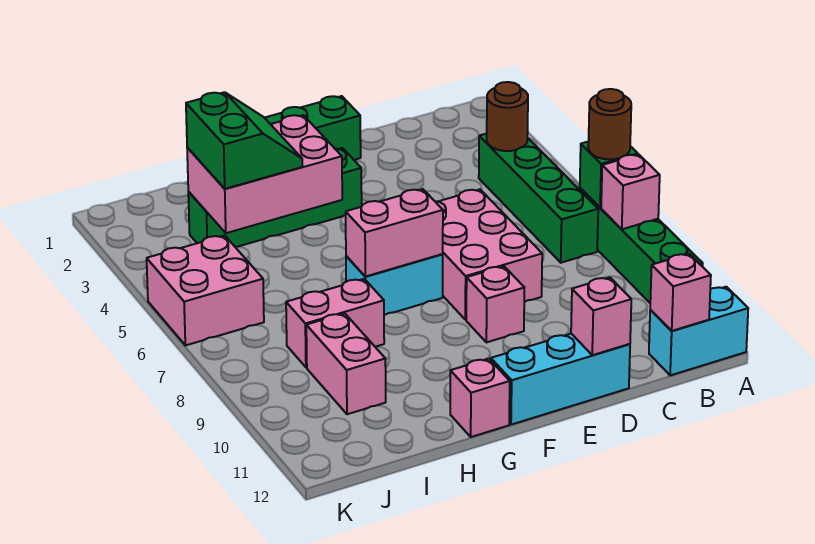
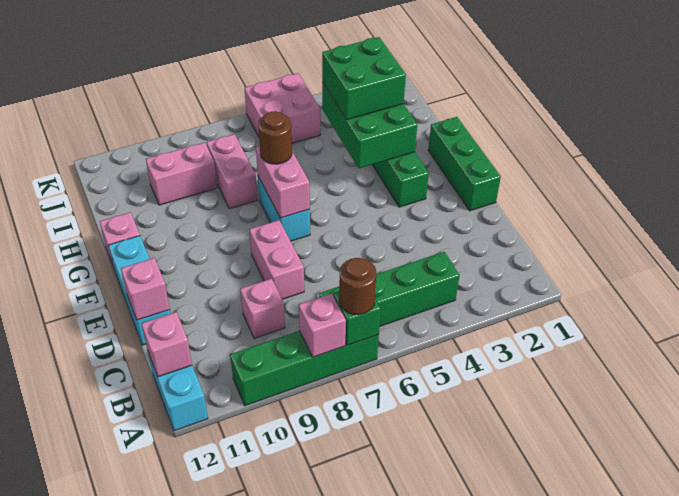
brown round brick B4 level 2 -> brown round brick G7 level 3
pink brick D6:E8 level 1 -> pink brick D8:E8 level 1
pink brick E9 level 1 -> pink brick C9 level 1
pink brick G3:I4 level 2 -> green brick G3:I4 level 2
green slope H3:I4 level 3 top I -> green brick H3:I4 level 3

